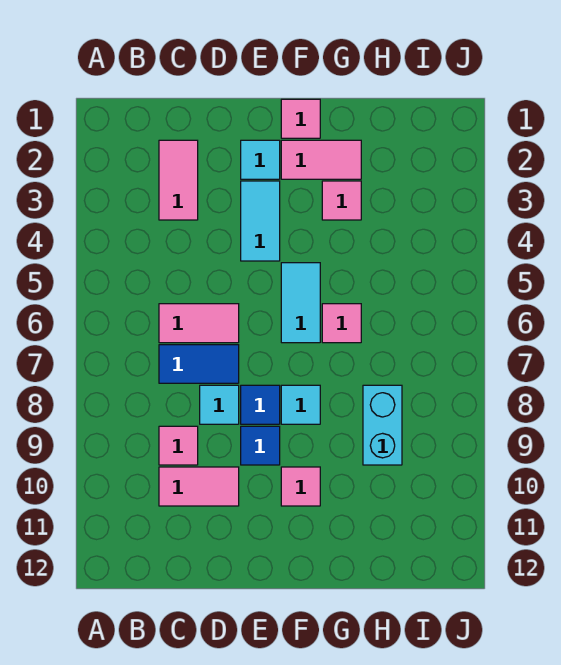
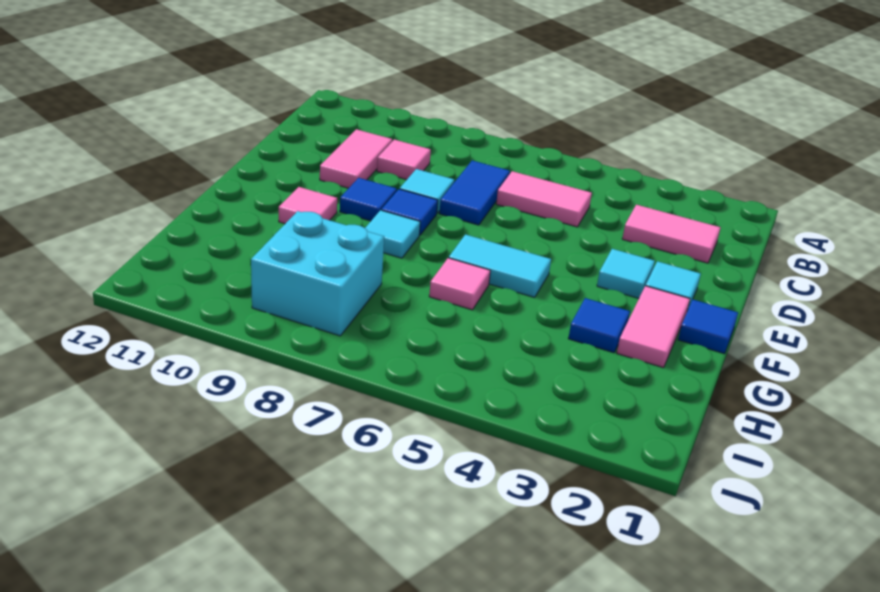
pink tile C6:D6 level 1 -> pink tile C5:C6 level 1
cyan tile E3:E4 level 1 -> cyan tile E3 level 1
pink tile F1 level 1 -> blue tile F1 level 1
pink tile G3 level 1 -> blue tile G3 level 1
cyan brick H8:H9 level 1 -> cyan brick H8:I9 level 1

